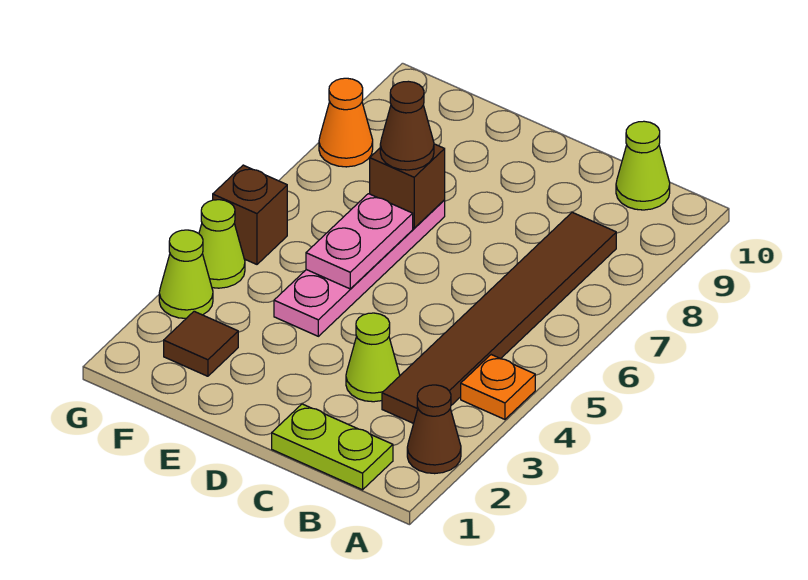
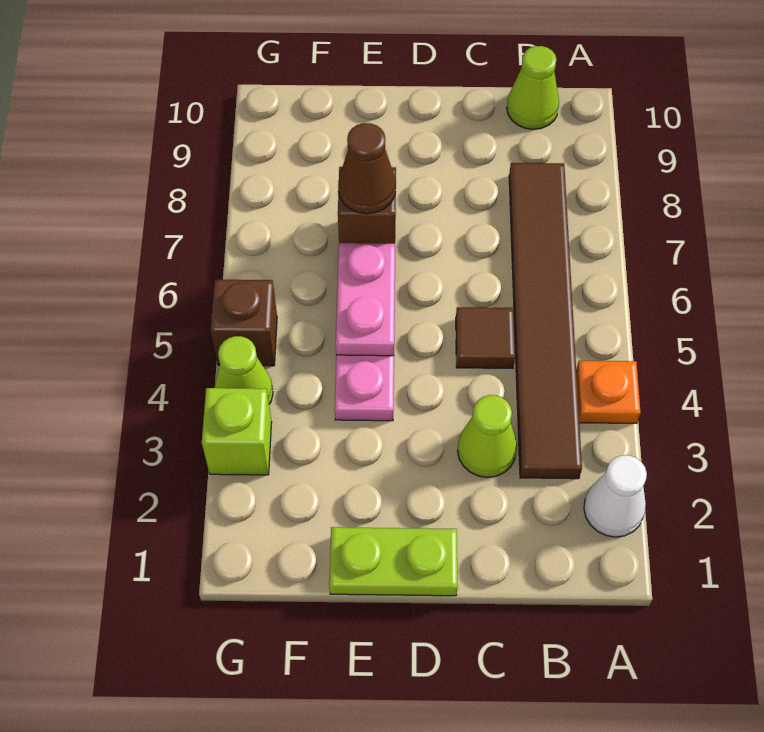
brown cone A2 level 1 -> white cone A2 level 1
lime plate B1:C1 level 1 -> lime plate D1:E1 level 1
brown tile F2 level 1 -> brown tile C5 level 1
lime cone G3 level 1 -> lime brick G3 level 1
orange cone G8 level 1 -> none

